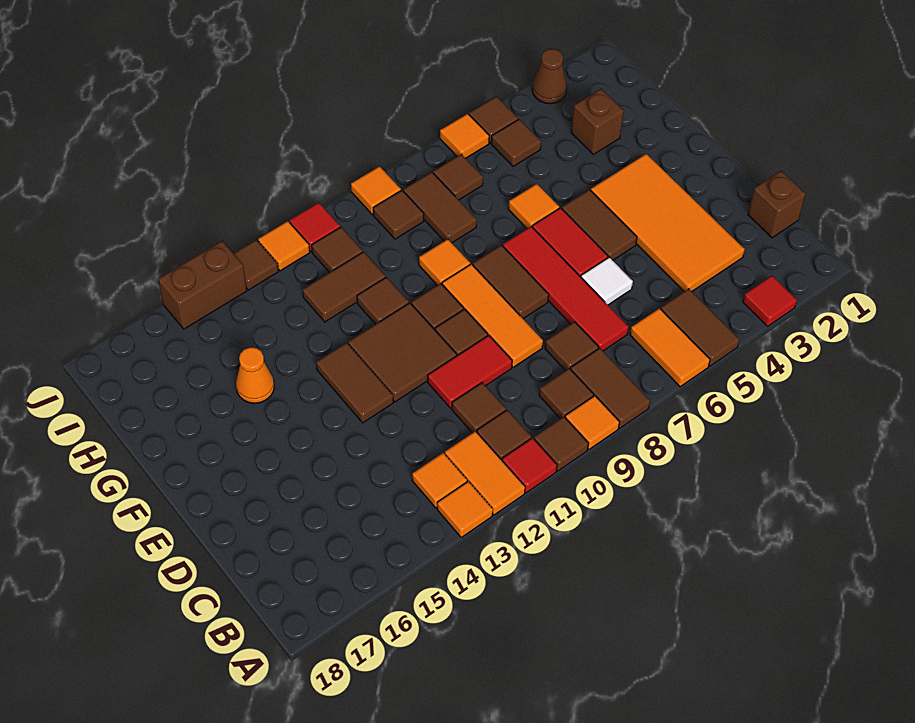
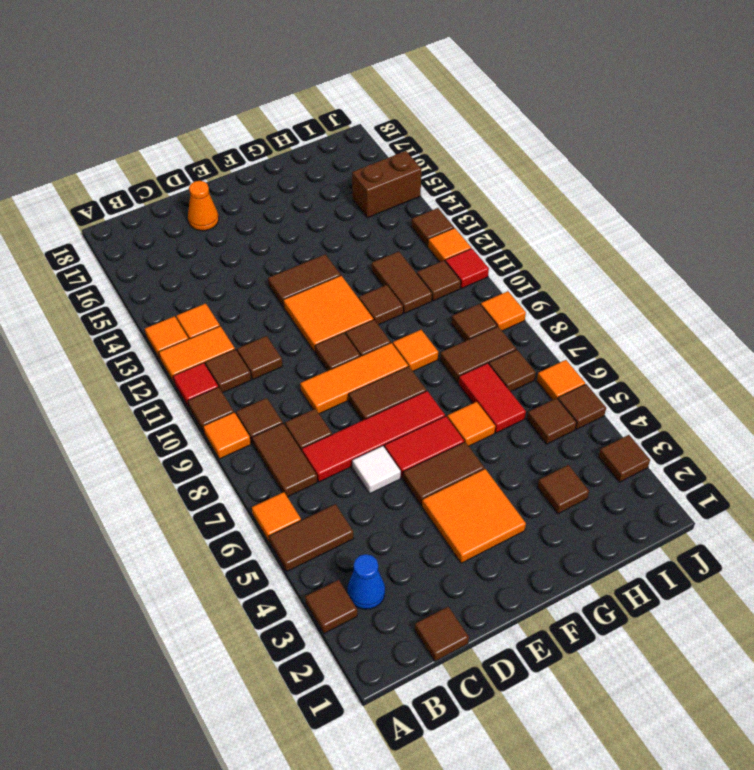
red tile A3 level 1 -> brown tile A3 level 1
orange tile A6:B6 level 1 -> orange tile A6 level 1
brown tile A8:B8 level 1 -> brown tile B7:B8 level 1
none -> blue cone B3 level 1
brown brick C1 level 1 -> brown tile C1 level 1
orange tile C3:F4 level 1 -> orange tile E3:F4 level 1
red tile D10:D11 level 1 -> red tile H6:H7 level 1
brown tile E11:F12 level 1 -> orange tile E11:F12 level 1
orange cone G15 level 1 -> orange cone D17 level 1
brown brick H3 level 1 -> brown tile H3 level 1
brown cone J3 level 1 -> brown tile J3 level 1
brown brick J14:J15 level 1 -> brown brick I15:J15 level 1

